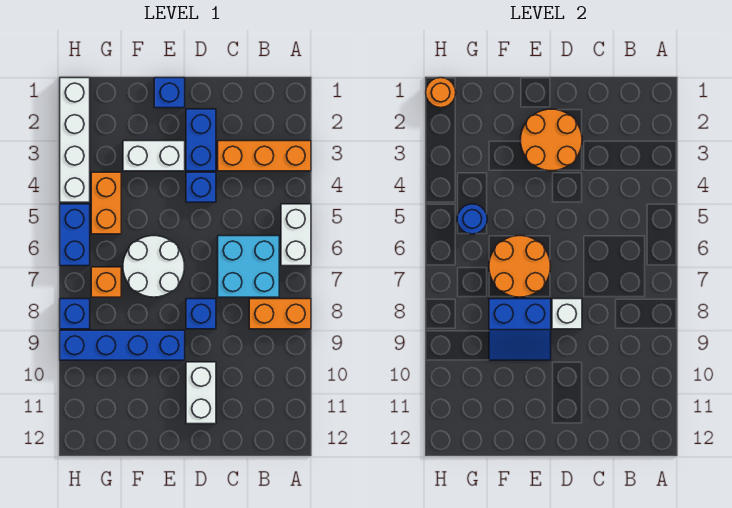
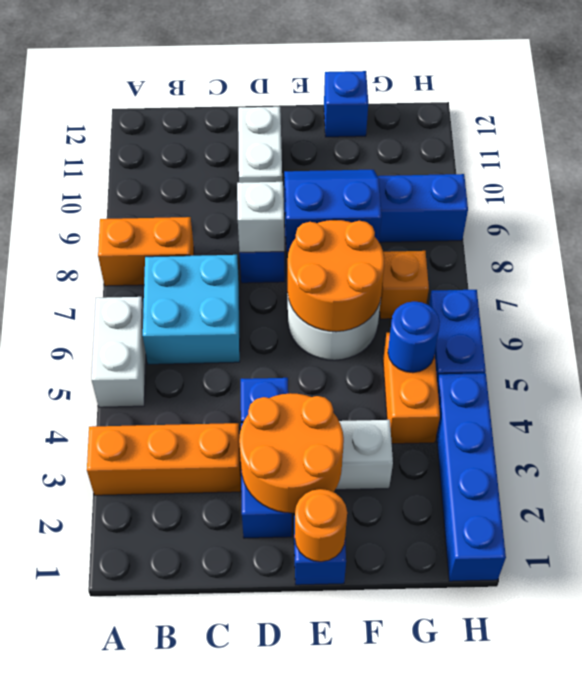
white brick H1:H4 level 1 -> blue brick H1:H4 level 1
orange round brick H1 level 2 -> orange round brick E1 level 2
blue brick H8 level 1 -> blue brick F12 level 1

